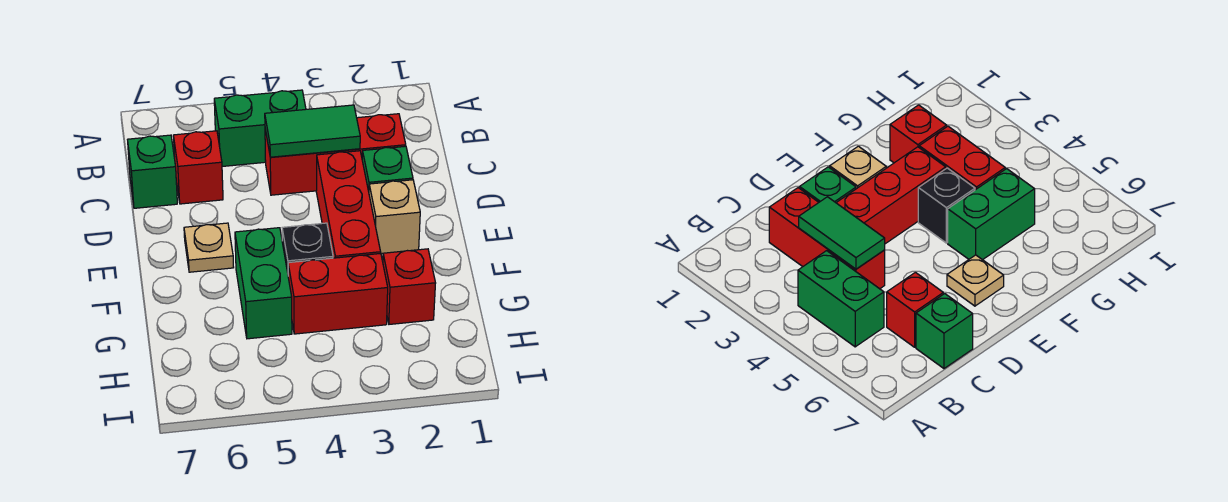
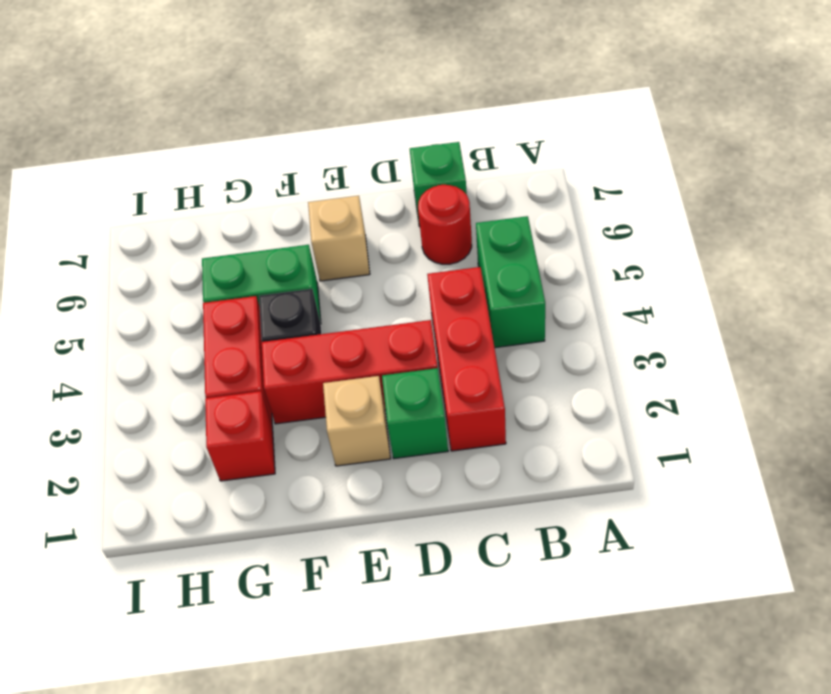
green tile C3:C4 level 2 -> none
red brick C6 level 1 -> red round brick C6 level 1
tan plate E6 level 1 -> tan brick E6 level 1

